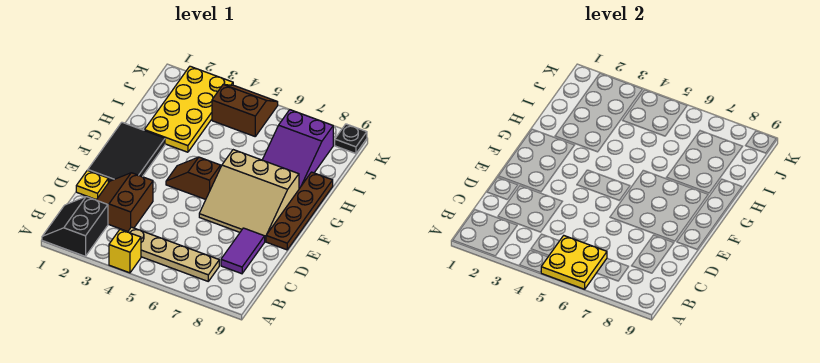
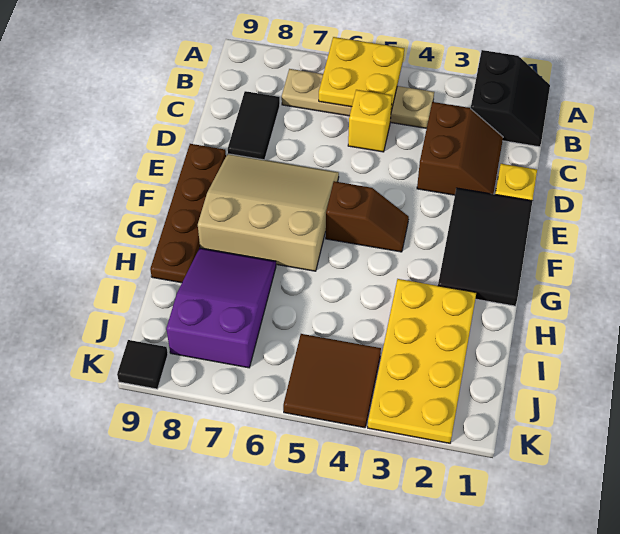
yellow brick A4 level 1 -> yellow brick C5 level 1
purple tile C8:D8 level 1 -> black tile C8:D8 level 1
brown slope J4:K5 level 1 top J -> brown tile J4:K5 level 1
black plate K9 level 1 -> black tile K9 level 1

